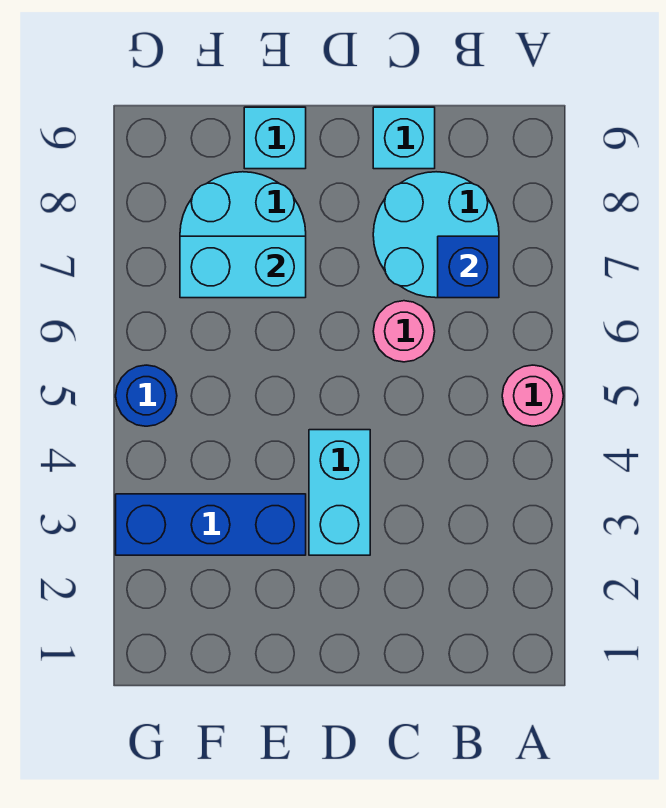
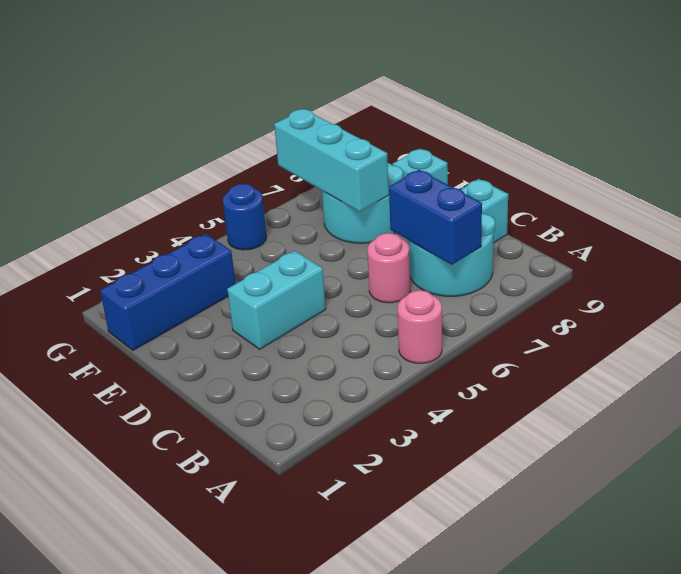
blue brick B7 level 2 -> blue brick B7:C7 level 2
blue brick E3:G3 level 1 -> blue brick F1:F3 level 1
cyan brick E7:F7 level 2 -> cyan brick E7:G7 level 2

